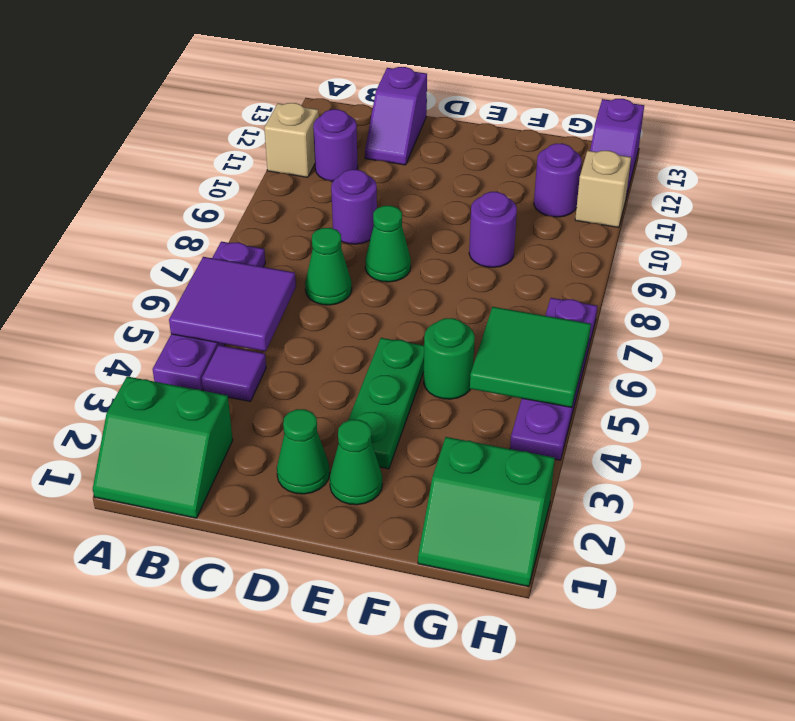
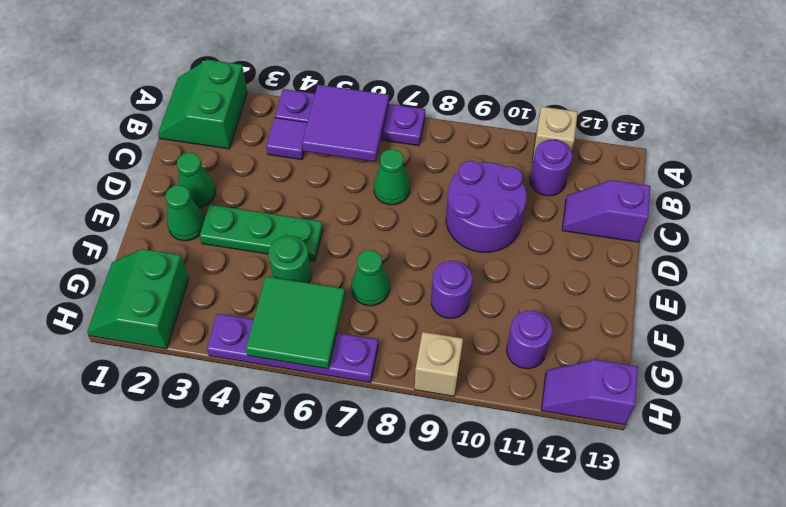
purple round brick C9 level 1 -> purple round brick C9:D10 level 1
green cone D8 level 1 -> green cone F7 level 1
tan brick H11 level 1 -> tan brick H9 level 1

